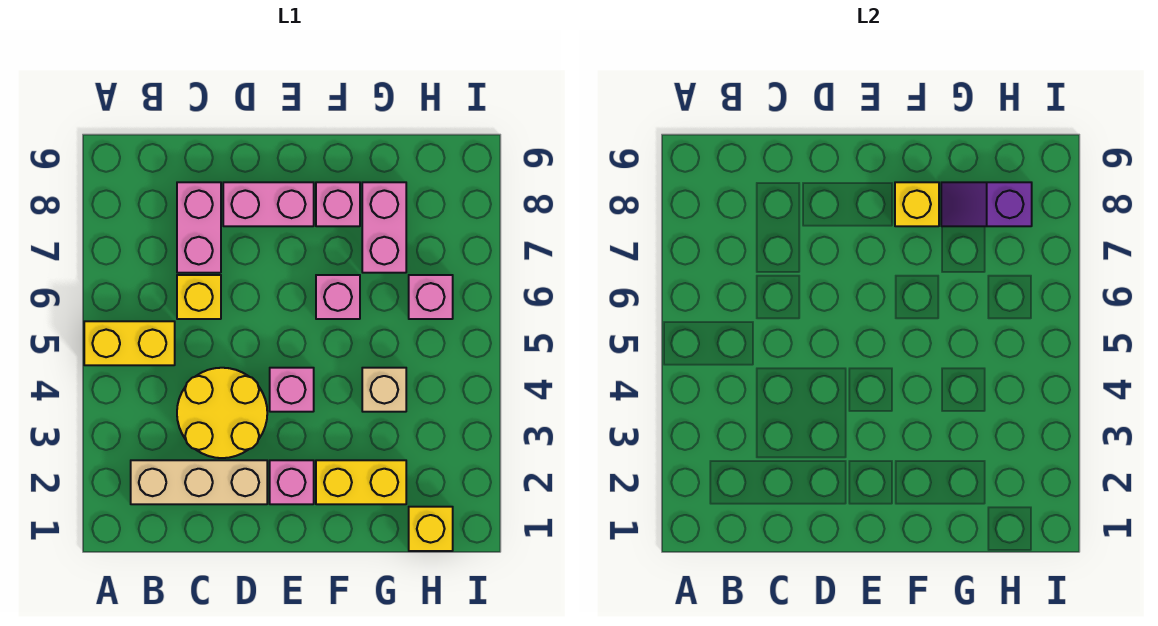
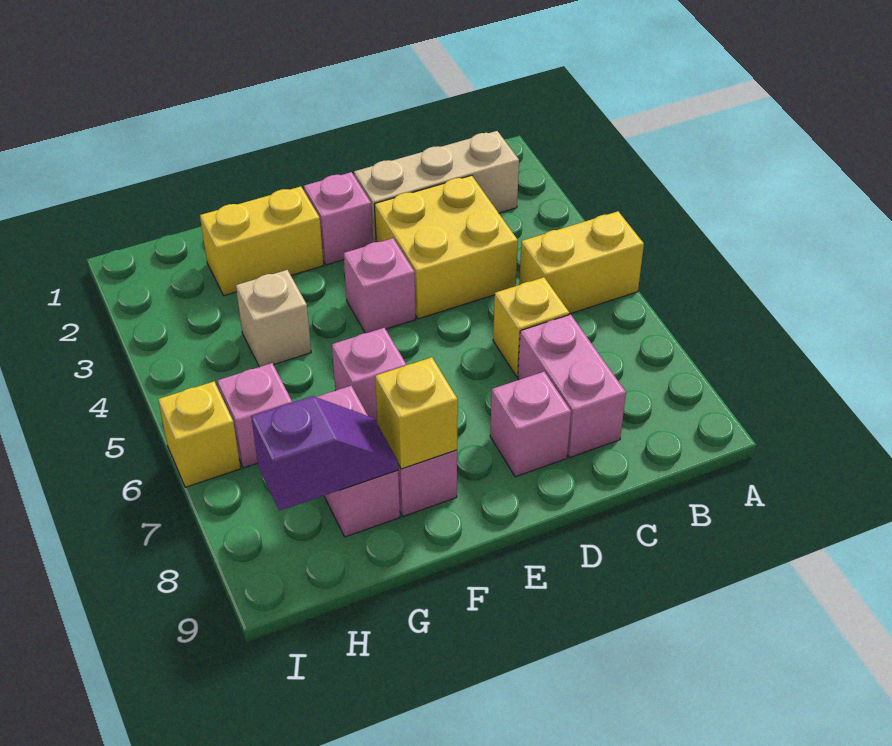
yellow round brick C3:D4 level 1 -> yellow brick C3:D4 level 1
pink brick D8:E8 level 1 -> pink brick D8 level 1
yellow brick H1 level 1 -> yellow brick I6 level 1

